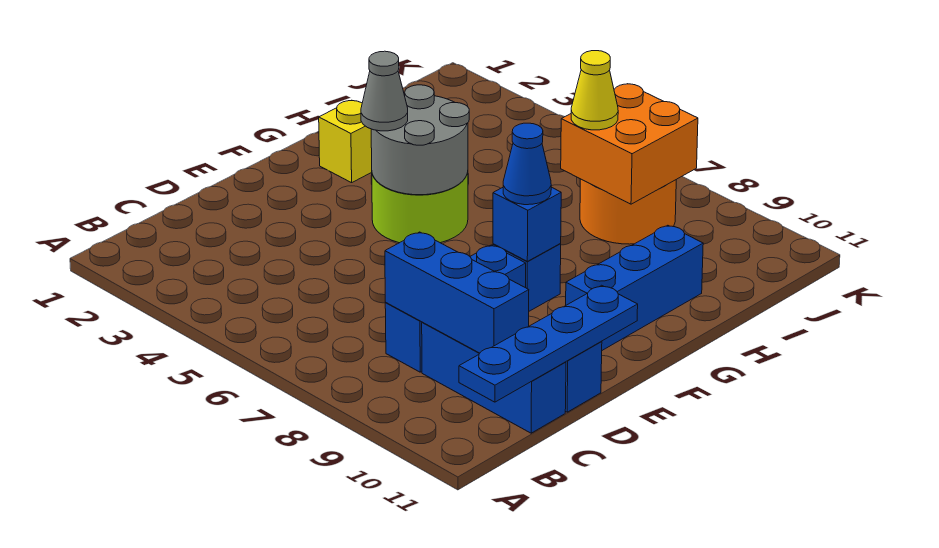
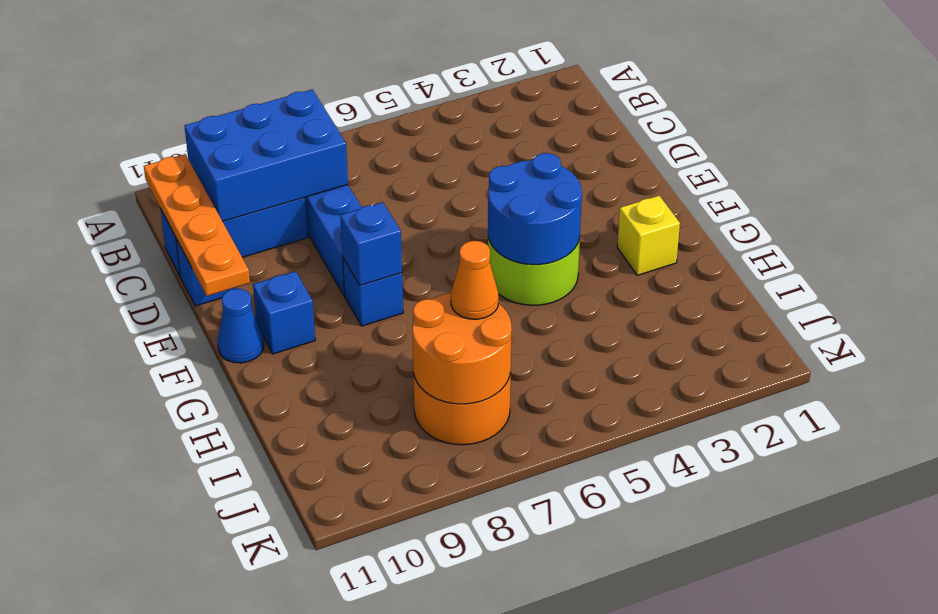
blue plate B11:E11 level 2 -> orange plate B11:E11 level 2
blue brick C8:C10 level 2 -> blue brick B8:C10 level 2
grey round brick F4:G5 level 2 -> blue round brick F4:G5 level 2
grey cone F4 level 3 -> none
blue cone F8 level 3 -> blue cone F11 level 1
blue brick F10:H10 level 1 -> blue brick F10 level 1
orange brick I7:J8 level 2 -> orange round brick I7:J8 level 2
yellow cone I7 level 3 -> orange cone I7 level 3

